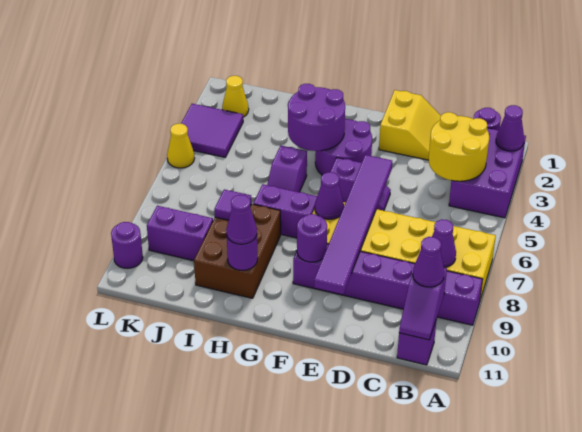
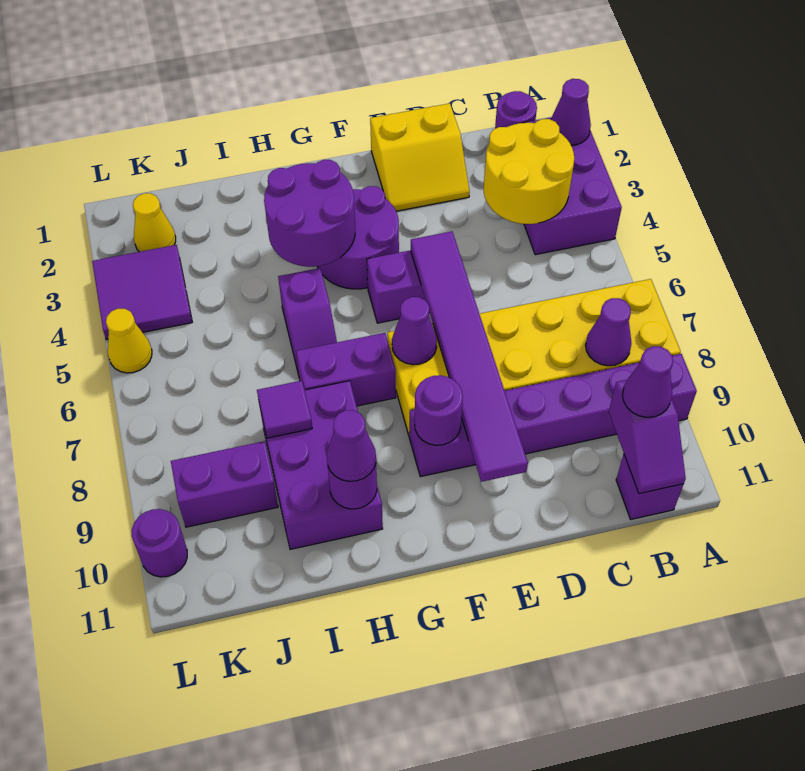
yellow slope D1:E2 level 1 top E -> yellow slope D1:E2 level 1 top 1
brown brick H8:I10 level 1 -> purple brick H8:I10 level 1

